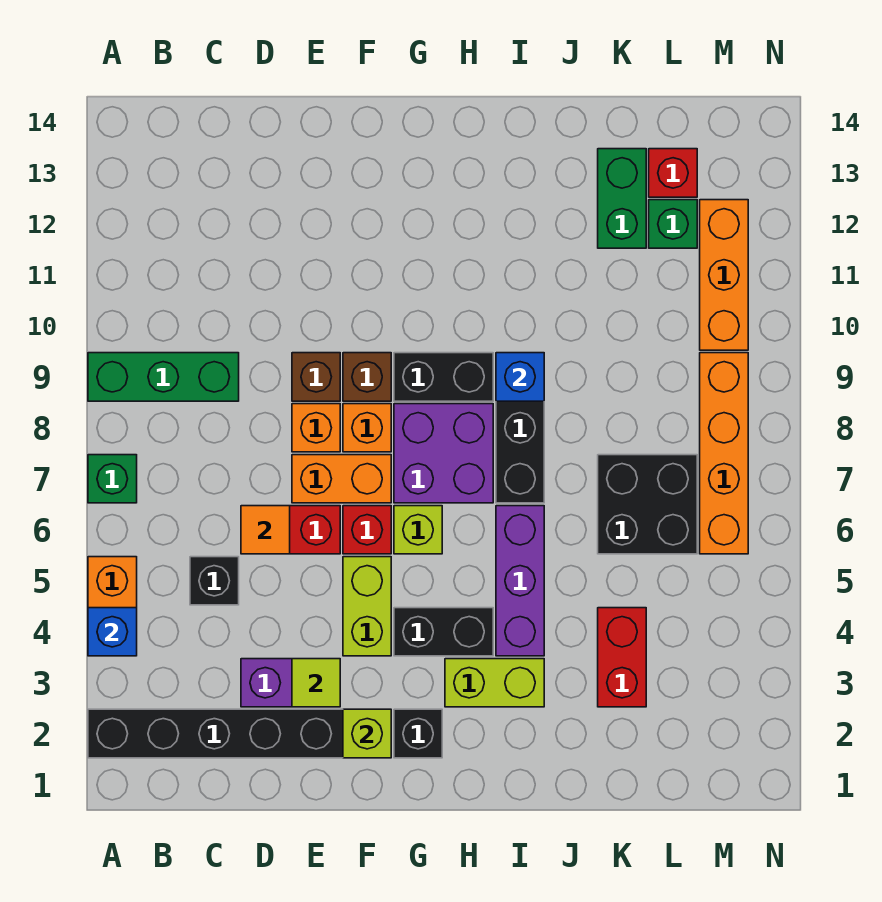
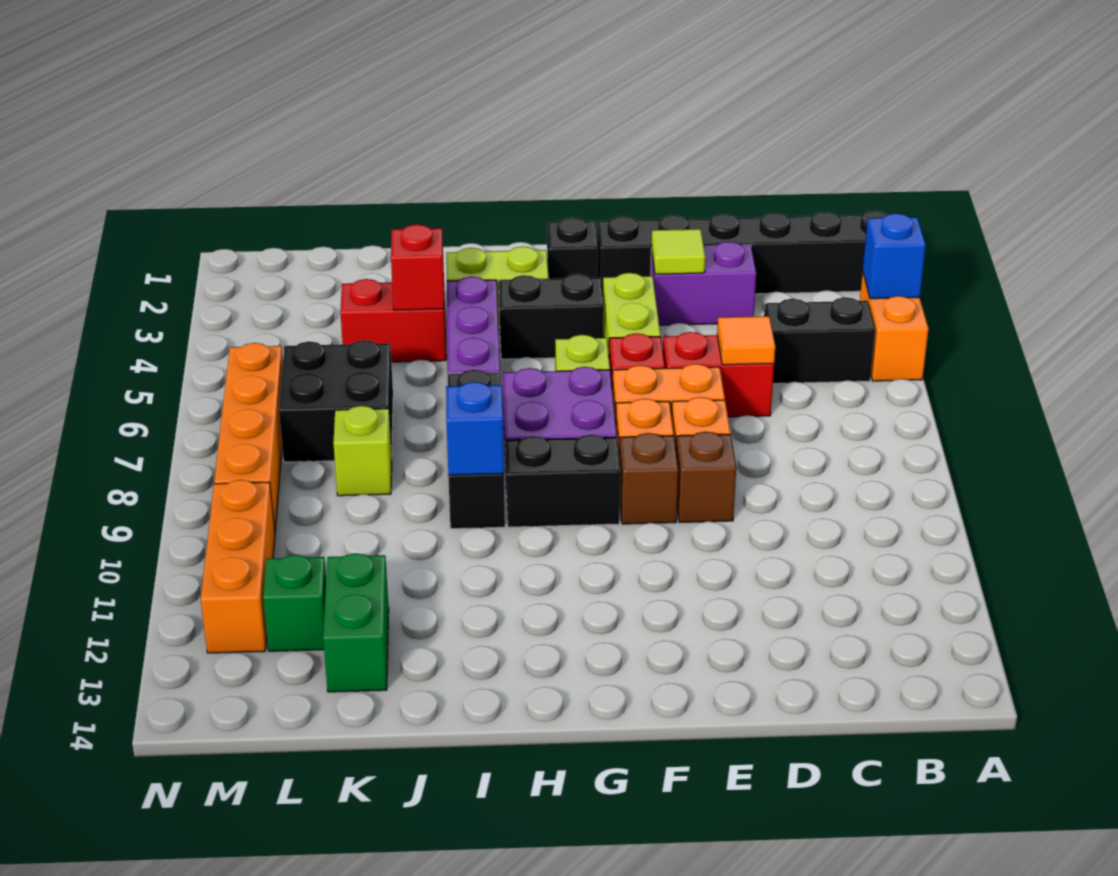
green brick A7 level 1 -> none
green brick A9:C9 level 1 -> none
black brick C5 level 1 -> black brick B5:C5 level 1
lime brick F2 level 2 -> lime brick K8 level 1
red brick K3:K4 level 1 -> red brick J4:K4 level 1
red brick L13 level 1 -> red brick J4 level 2

